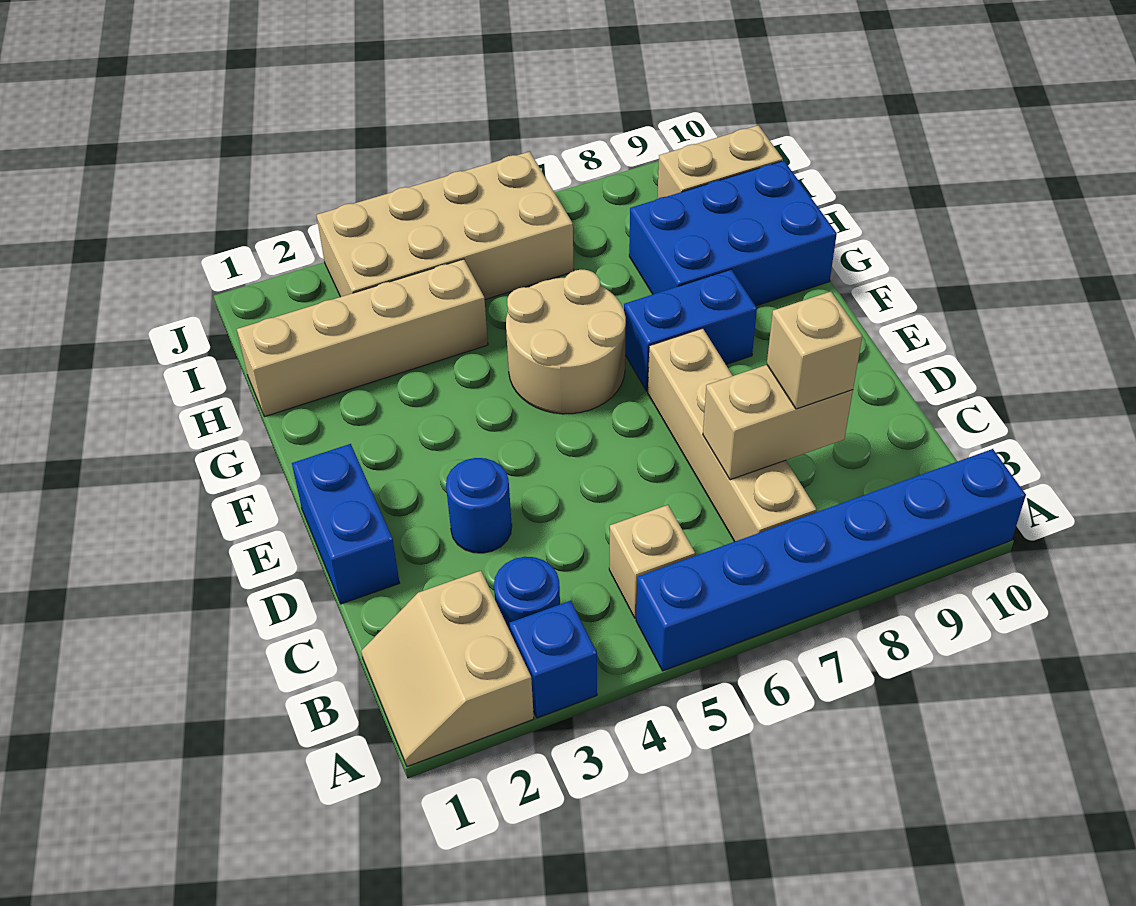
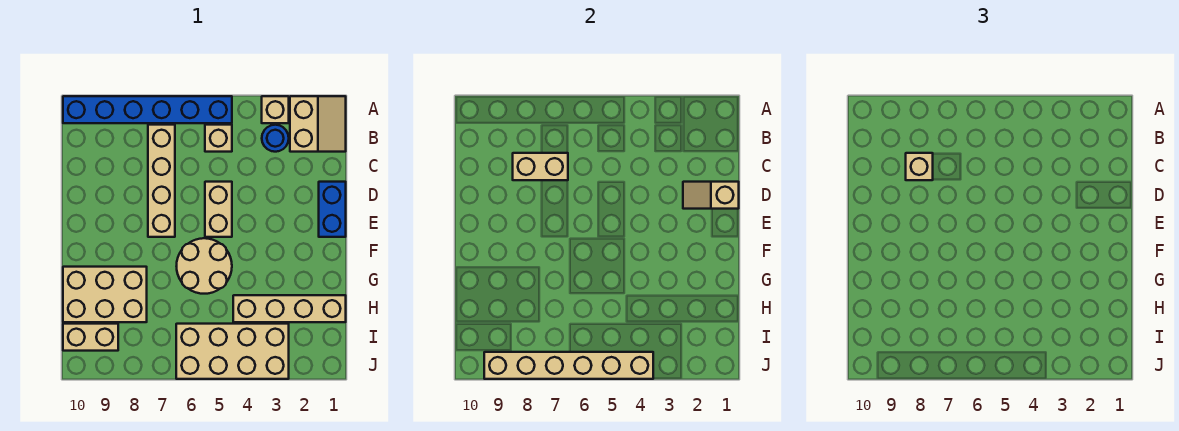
blue brick A3 level 1 -> tan brick A3 level 1
none -> tan slope D1:D2 level 2 top 1
blue round brick D3 level 1 -> none
none -> tan brick D5:E5 level 1
blue brick F7:F8 level 1 -> none
blue brick G8:H10 level 1 -> tan brick G8:H10 level 1
none -> tan brick J4:J9 level 2

